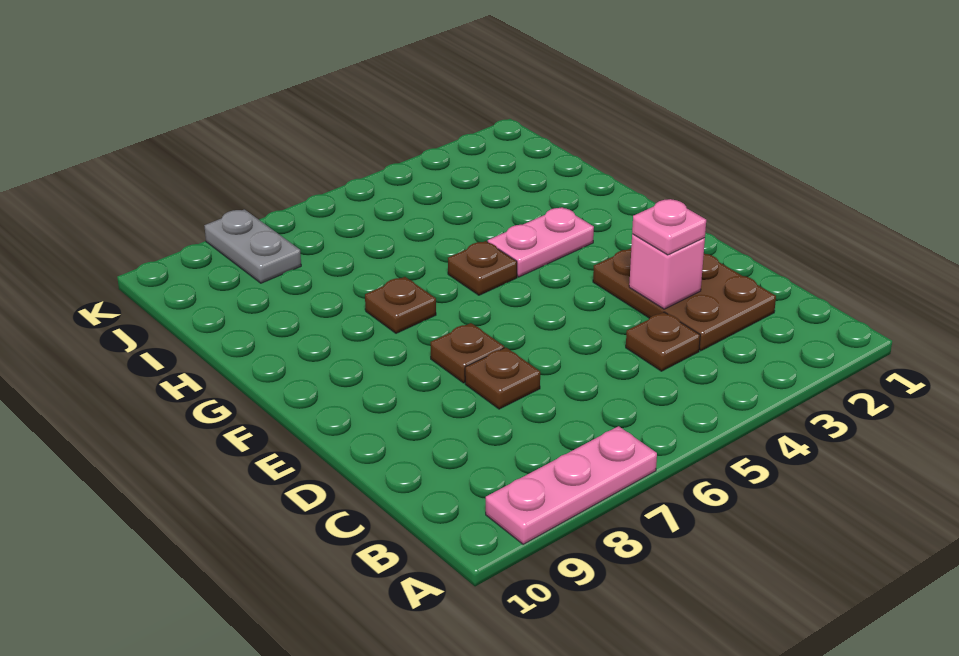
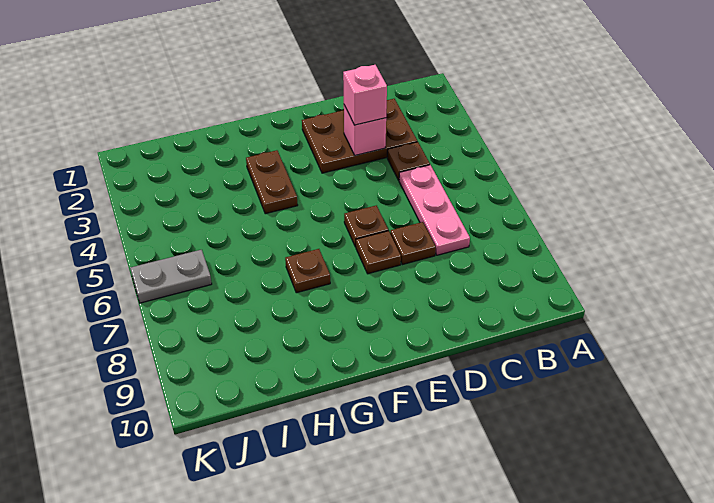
pink plate A7:A9 level 1 -> pink plate C5:C7 level 1
pink plate D3 level 3 -> pink brick D3 level 3
pink plate G3:G4 level 1 -> brown plate G3:G4 level 1
brown plate G5 level 1 -> brown plate E6 level 1
grey plate J8:K8 level 1 -> grey plate J6:K6 level 1

